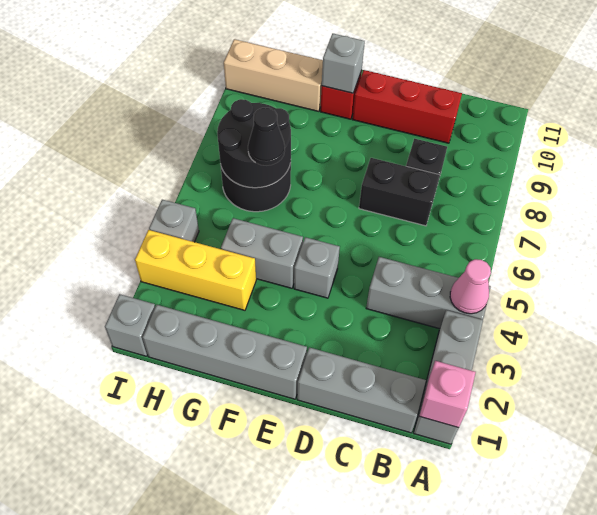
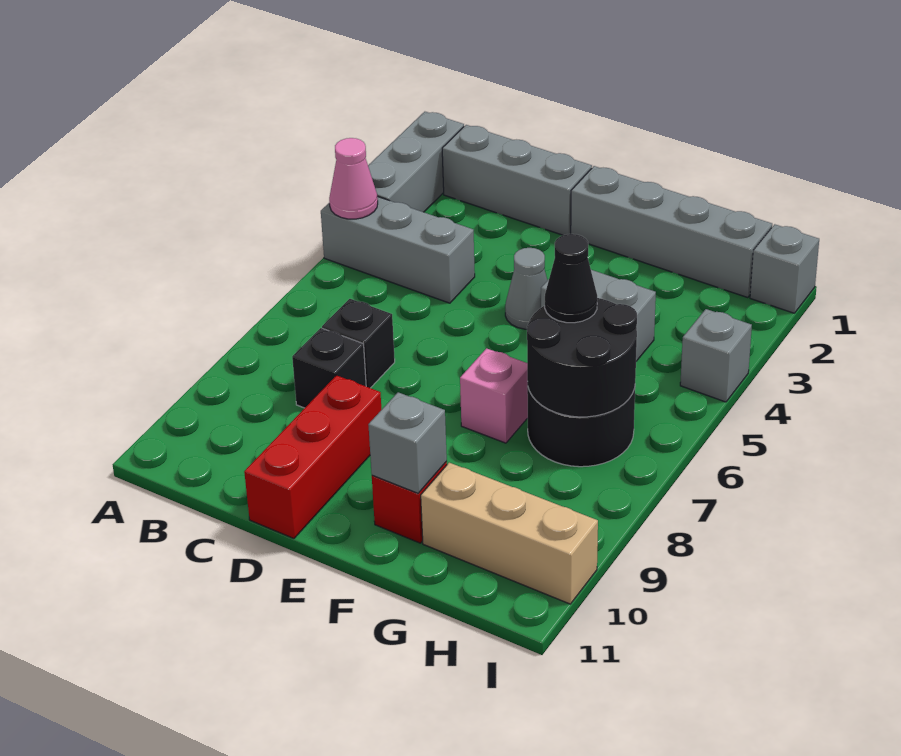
pink brick A1 level 2 -> pink brick F7 level 1
black brick C7:D7 level 1 -> black brick C7 level 1
red brick C10:E10 level 1 -> red brick D9:D11 level 1
grey brick E4 level 1 -> grey cone E4 level 1
yellow brick G3:I3 level 1 -> none

